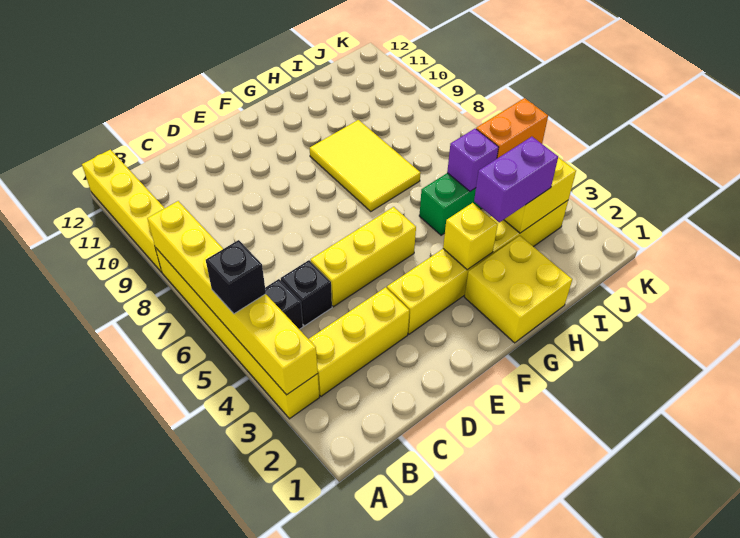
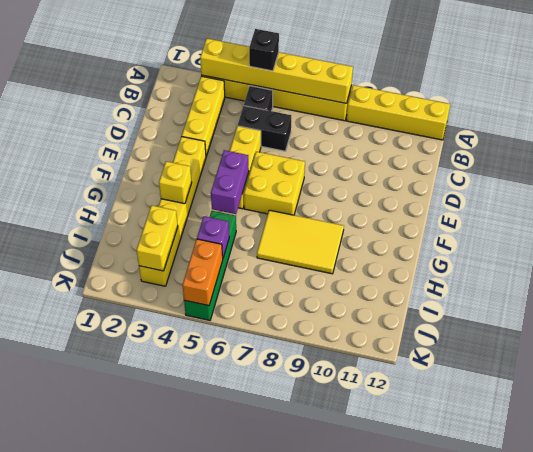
black brick C5 level 1 -> black brick C5:C6 level 1
yellow brick G1:H2 level 1 -> yellow brick E6:F7 level 1
purple brick H3:I3 level 3 -> purple brick F5:G5 level 2

